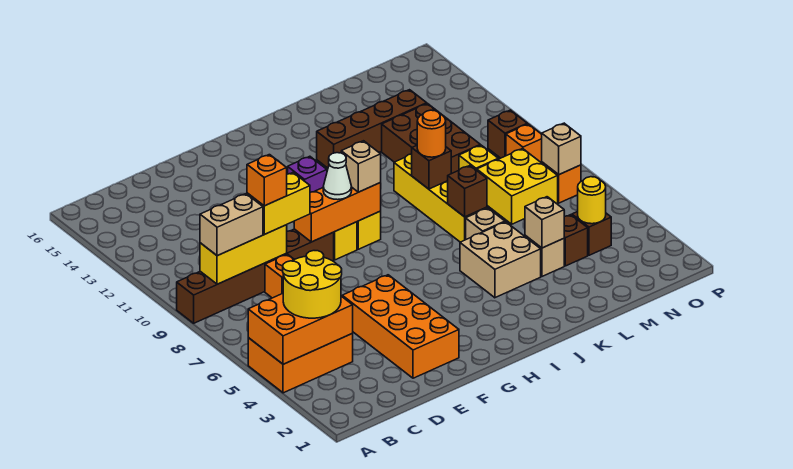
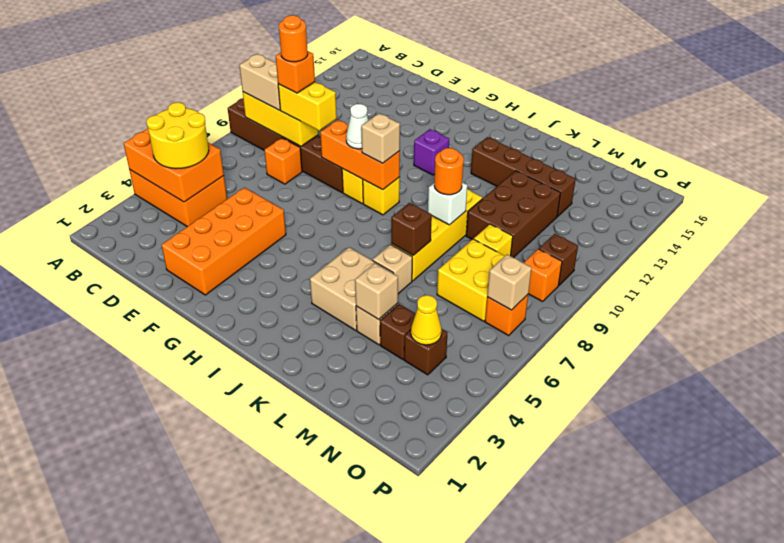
none -> orange round brick D9 level 5
brown brick K9 level 2 -> white brick K9 level 2
yellow round brick N4 level 2 -> yellow cone N4 level 2

